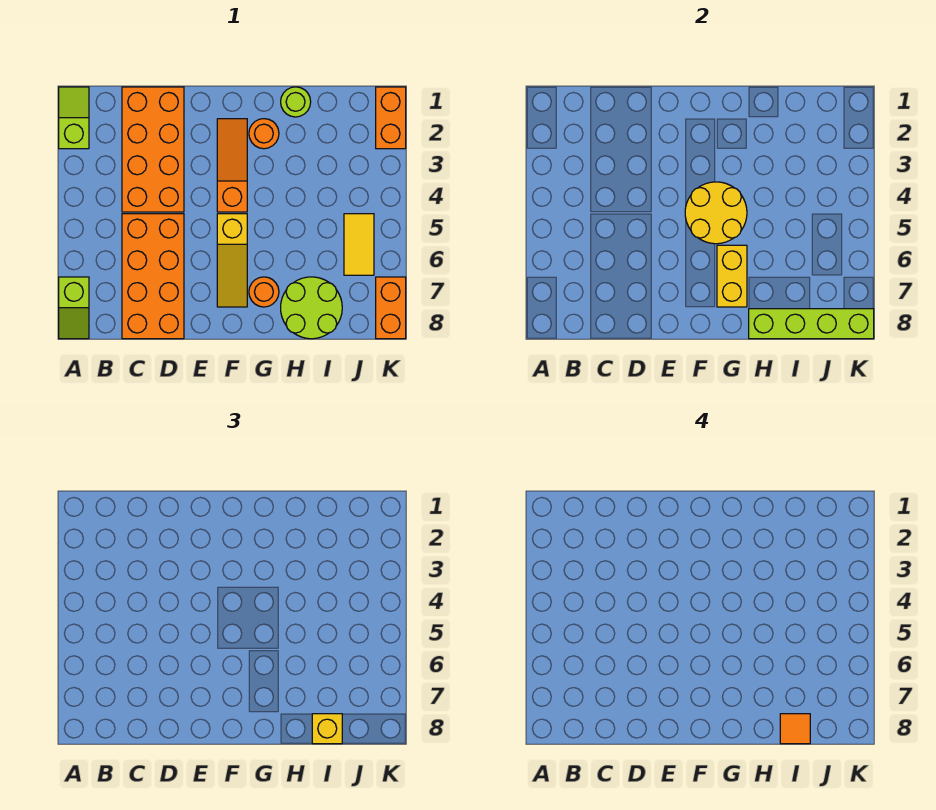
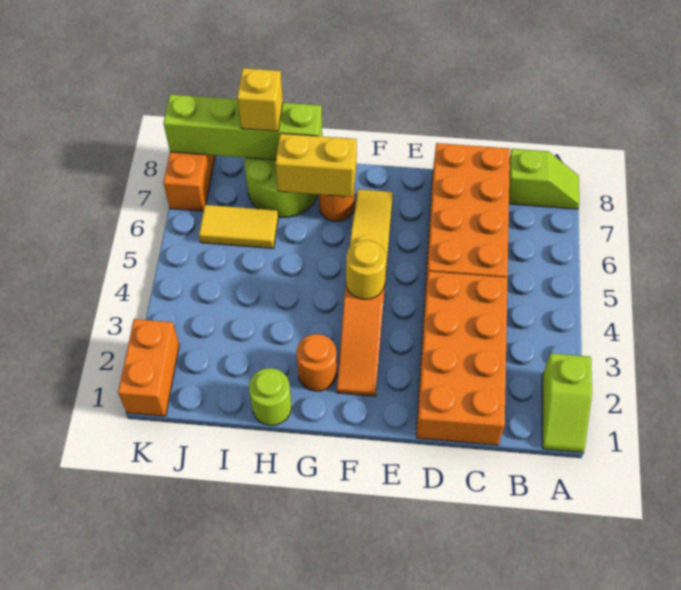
lime slope A7:A8 level 1 top 7 -> lime slope A8:B8 level 1 top B
yellow round brick F4:G5 level 2 -> yellow round brick F4 level 2
yellow brick G6:G7 level 2 -> yellow brick G7:H7 level 2
orange tile I8 level 4 -> none
yellow tile J5:J6 level 1 -> yellow tile I6:J6 level 1

